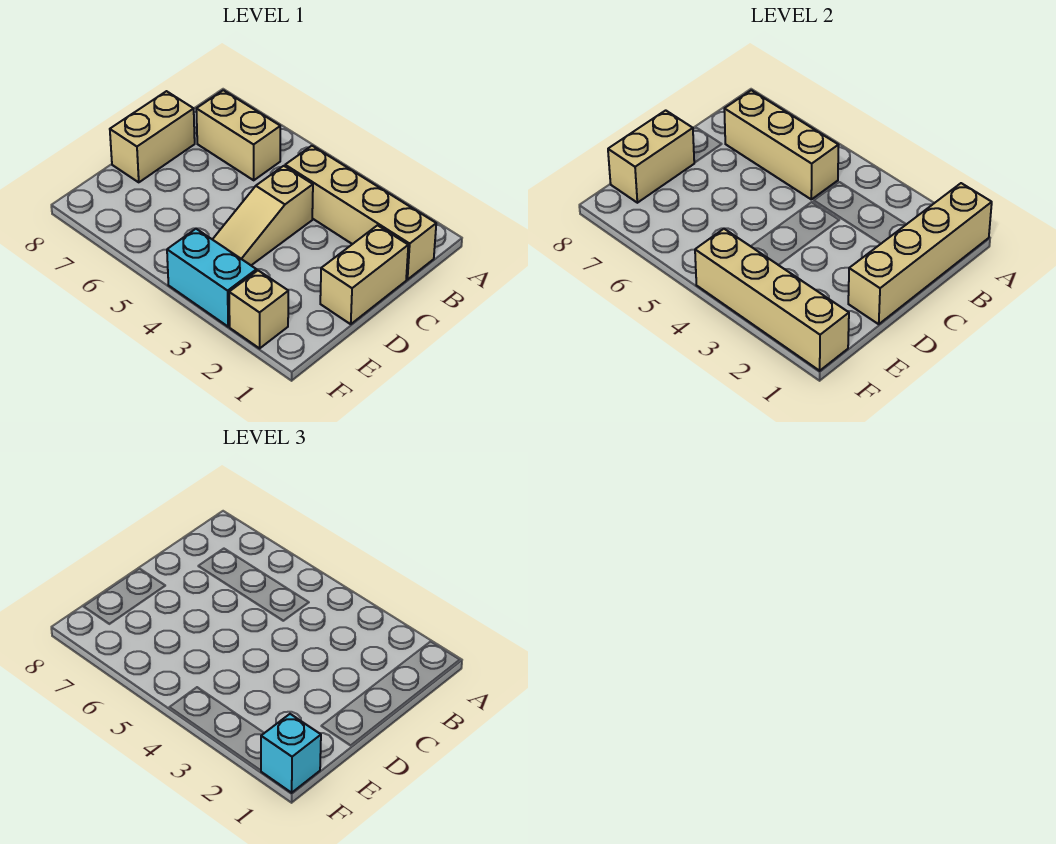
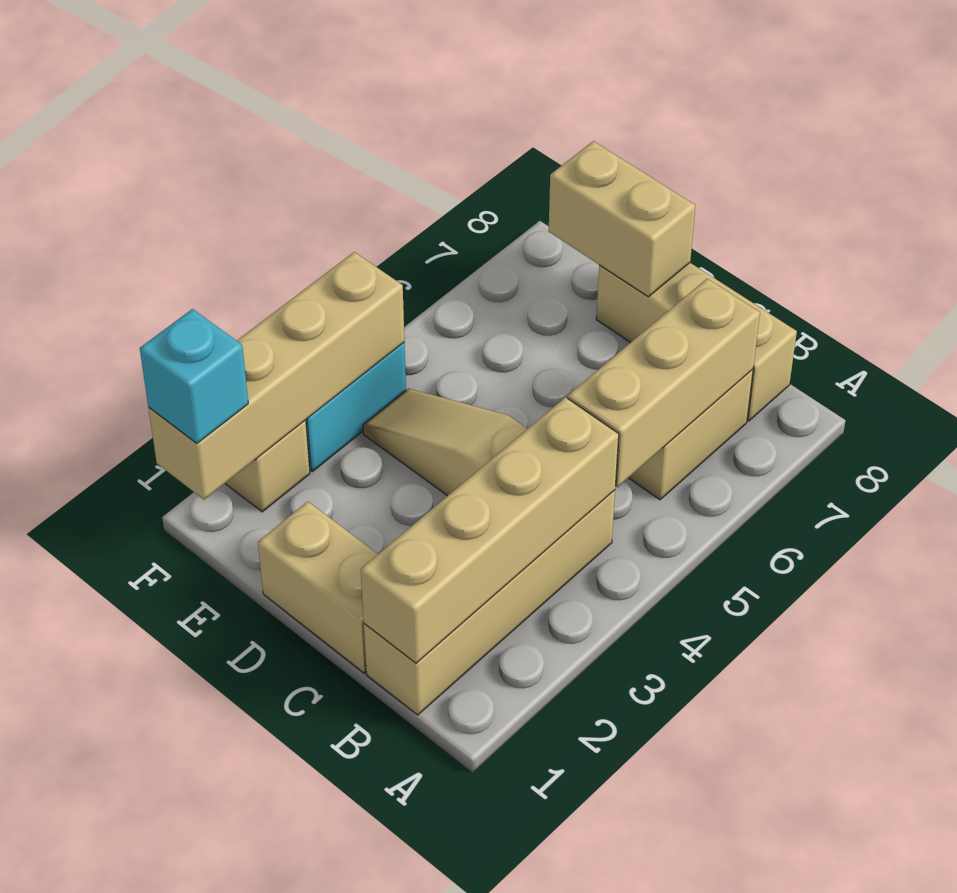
tan brick A1:D1 level 2 -> tan brick B1:B4 level 2
tan brick C8:D8 level 1 -> tan brick B8:D8 level 1

